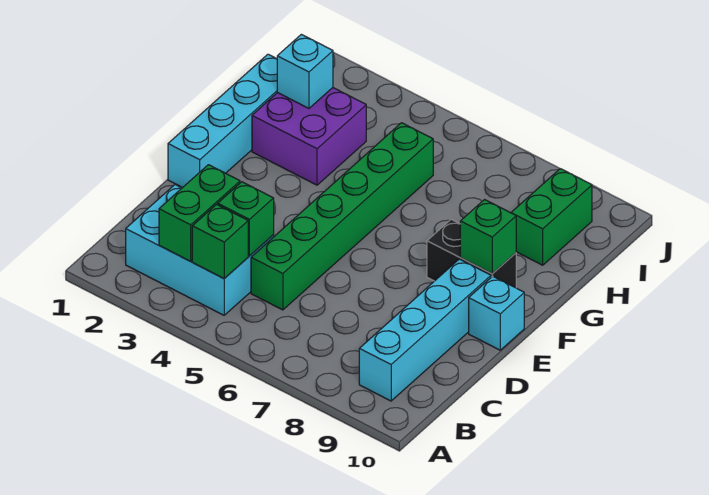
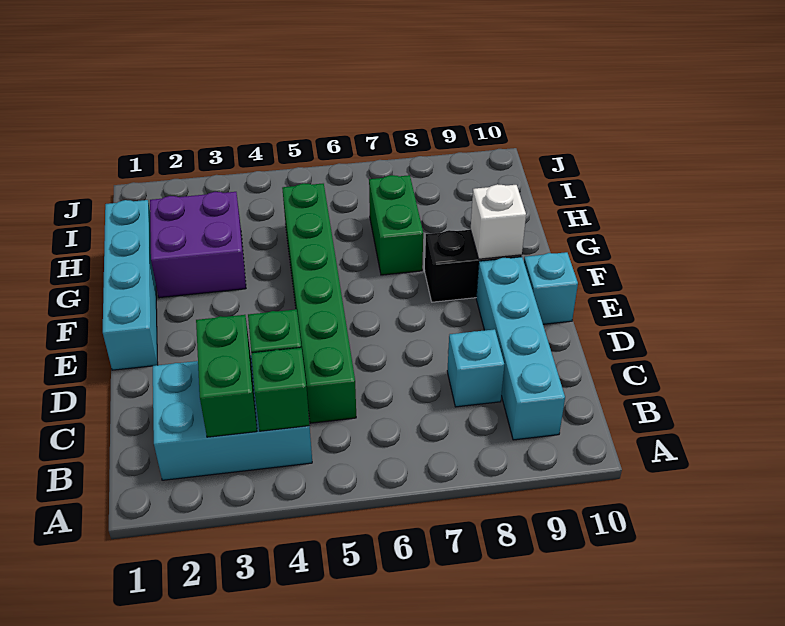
green brick F9 level 2 -> white brick F9 level 2
cyan brick H2 level 2 -> cyan brick C8 level 1
green brick H9:I9 level 1 -> green brick G7:H7 level 1

